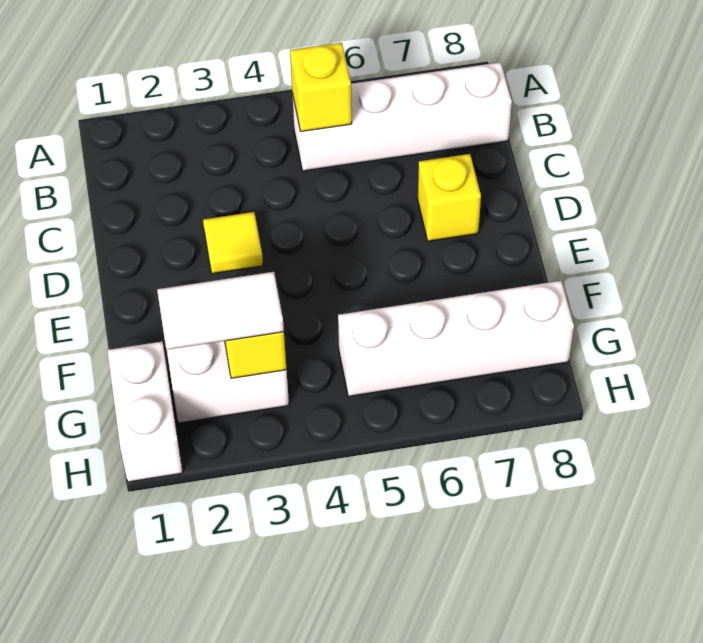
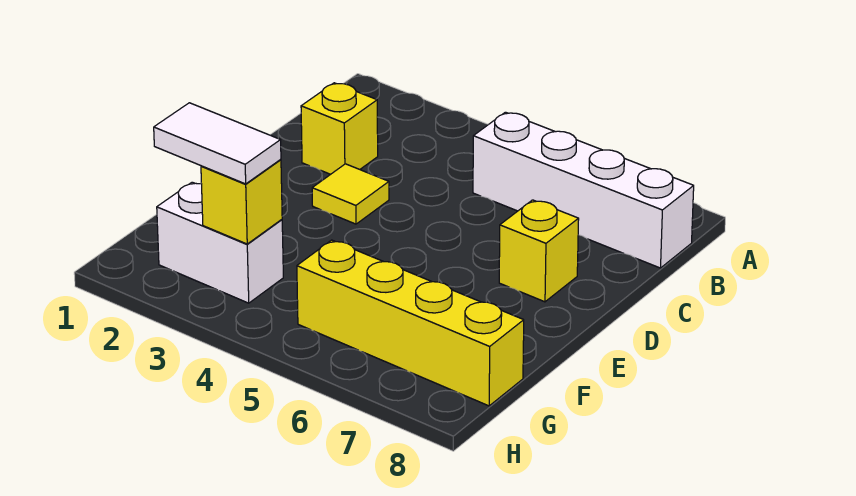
yellow brick B5 level 2 -> yellow brick C2 level 1
white brick G1:H1 level 1 -> none
white brick G5:G8 level 1 -> yellow brick G5:G8 level 1

